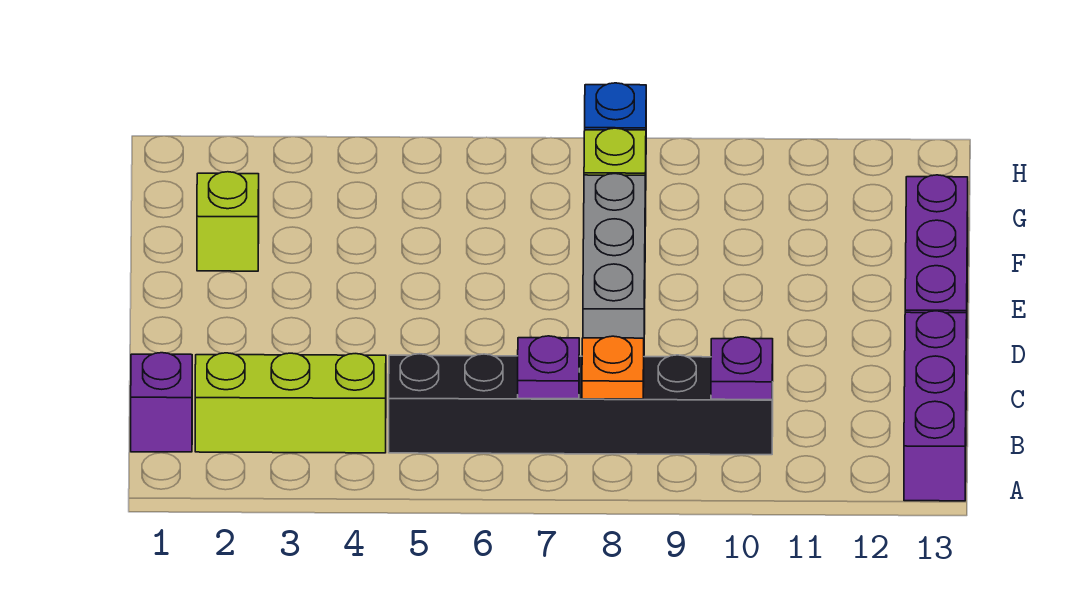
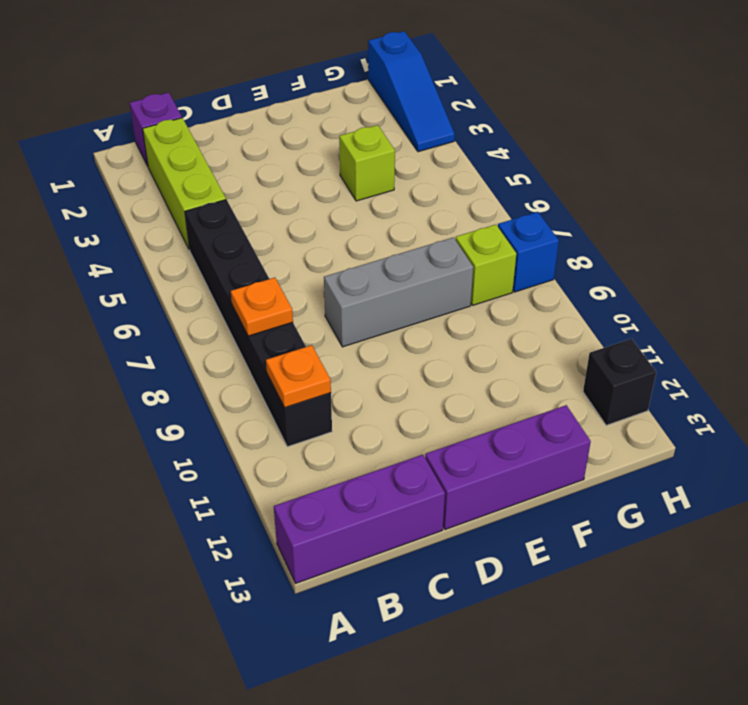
purple plate B7 level 2 -> none
purple plate B10 level 2 -> orange plate B10 level 2
lime brick F2 level 1 -> lime brick F4 level 1
none -> blue slope H1:H3 level 1 top 1
none -> black brick H12 level 1

